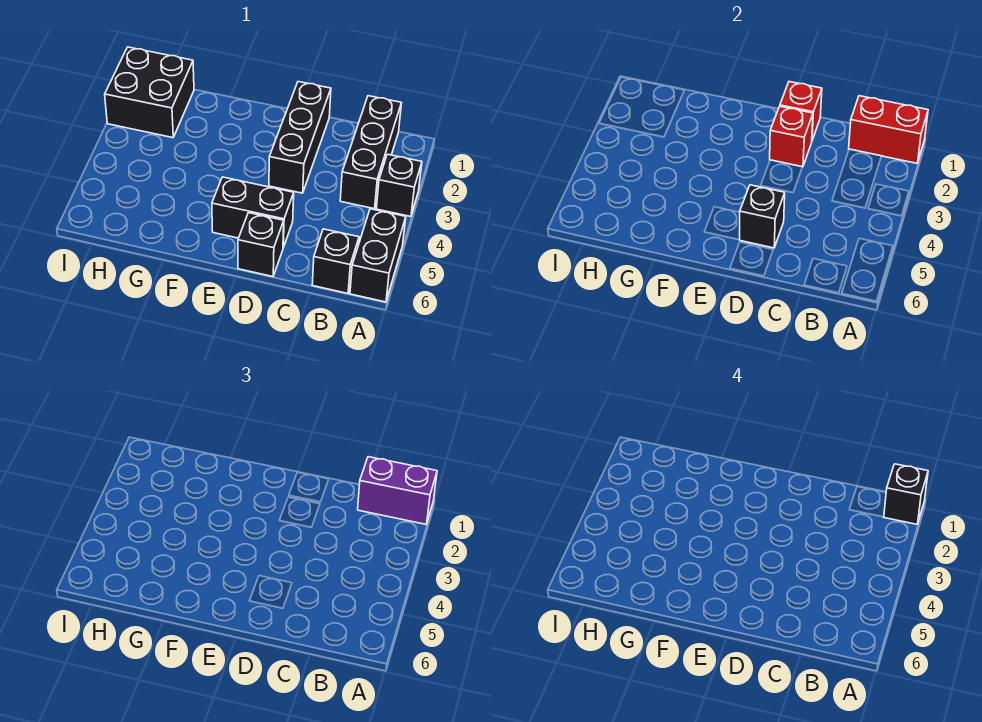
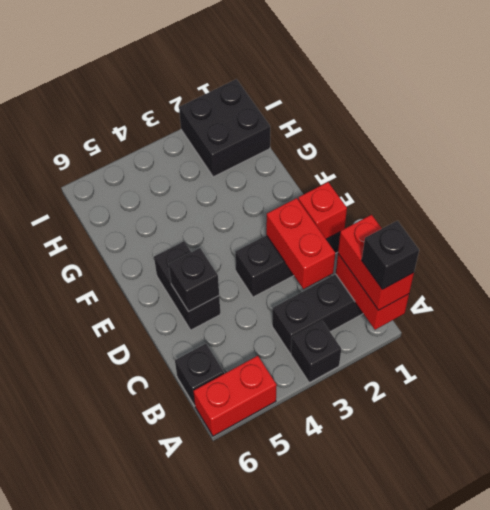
purple brick A1:B1 level 3 -> red brick A1:B1 level 3
black brick A5:A6 level 1 -> red brick A5:A6 level 1
red brick D2 level 2 -> red brick C2:D2 level 2
black brick D6 level 1 -> none

